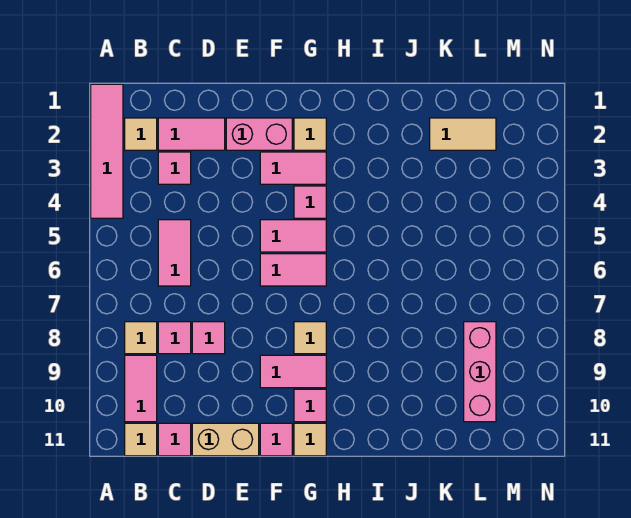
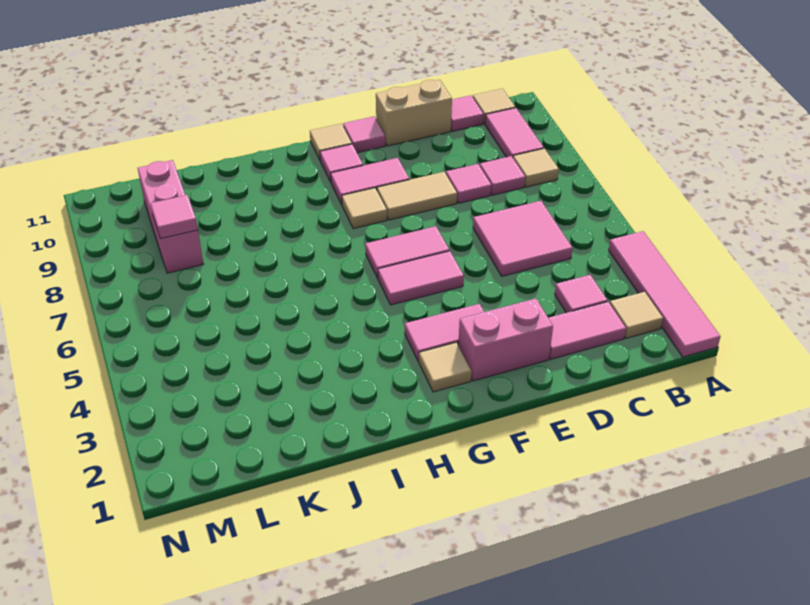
pink tile C5:C6 level 1 -> pink tile C5:D6 level 1
pink tile G4 level 1 -> pink tile L8 level 2
tan tile K2:L2 level 1 -> tan tile E8:F8 level 1

